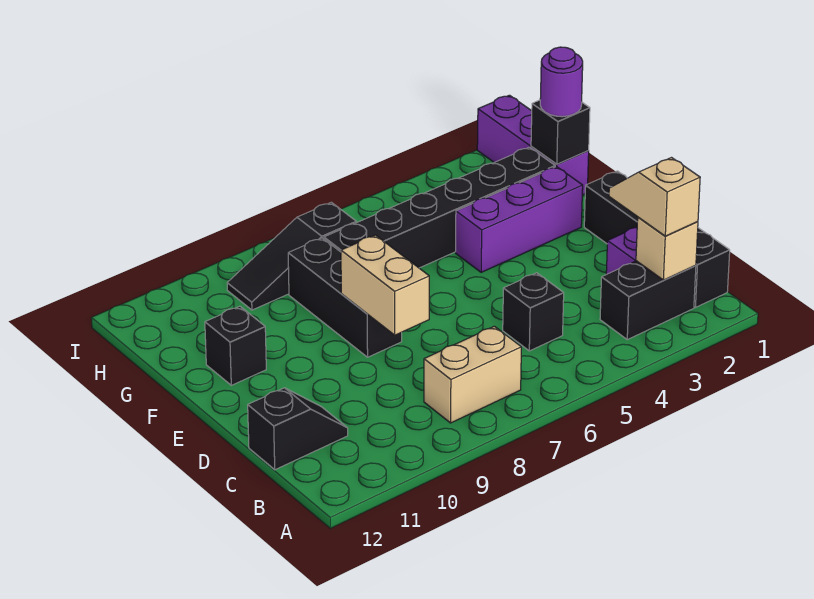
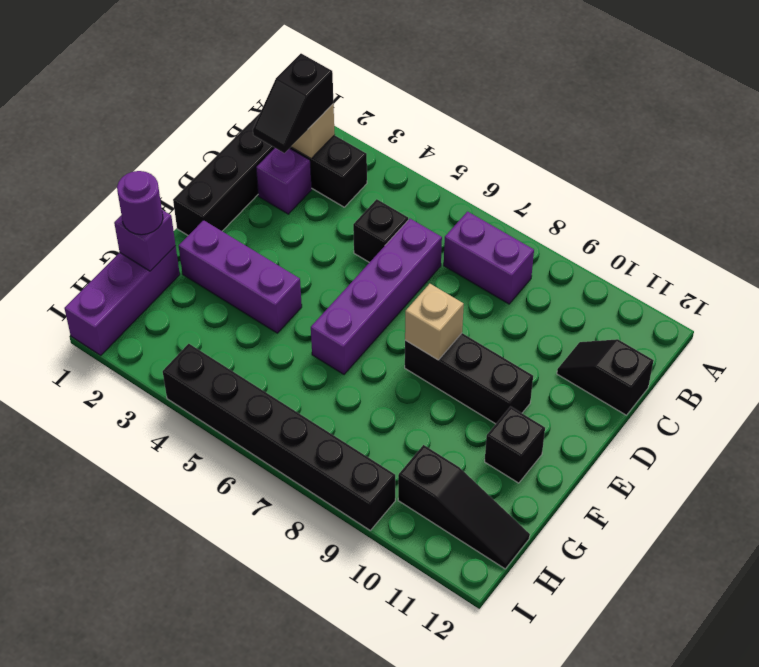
tan slope B2:C2 level 3 top B -> black slope B2:C2 level 3 top B
tan brick B7:B8 level 1 -> purple brick B7:B8 level 1
none -> purple brick C6:F6 level 1
tan brick D8:E8 level 2 -> tan brick E8 level 2
black brick E8:G8 level 1 -> black brick E8:E10 level 1
black brick G1 level 2 -> purple brick G1 level 2
black brick G2:G7 level 1 -> black brick I4:I9 level 1
black slope H7:H9 level 1 top 7 -> black slope H10:H12 level 1 top 10

